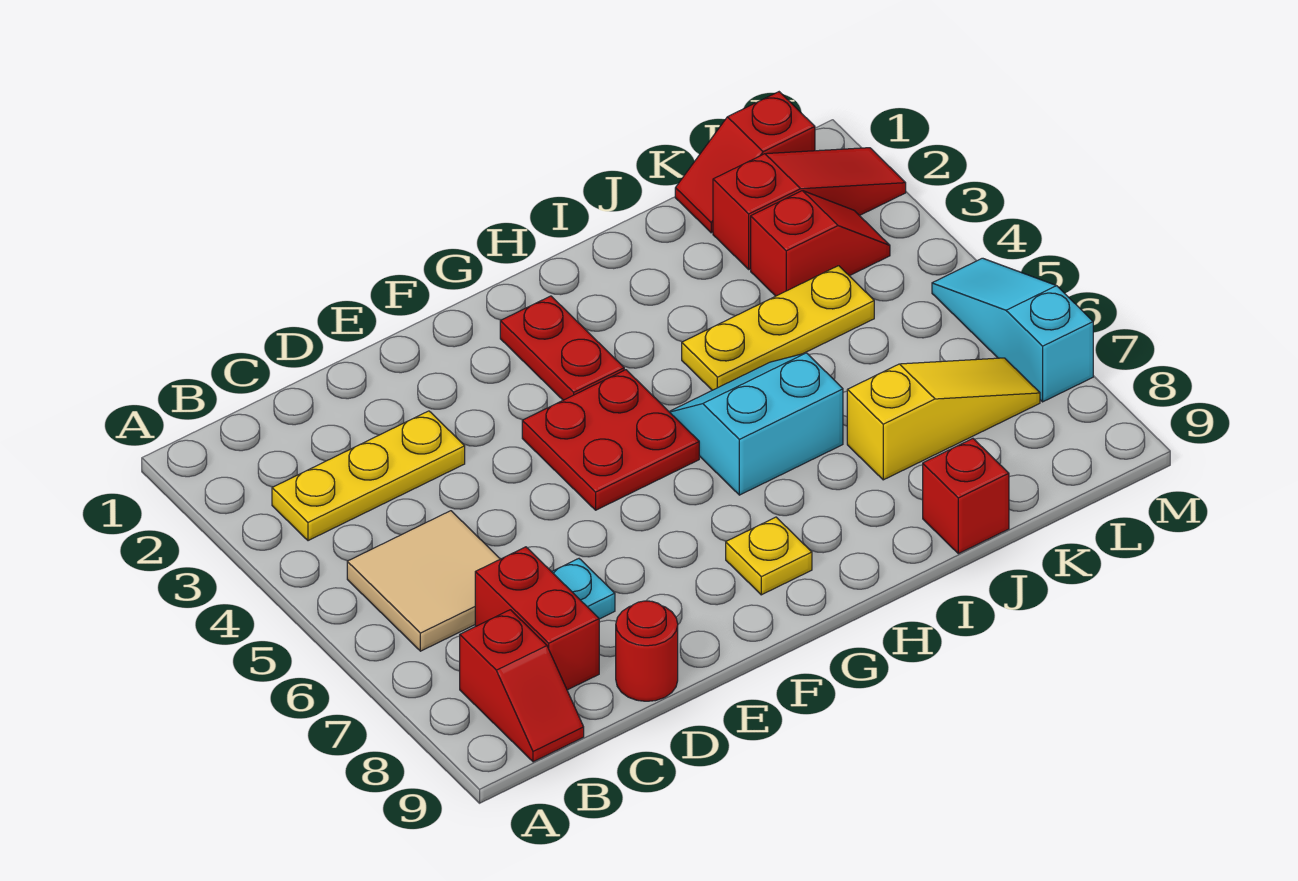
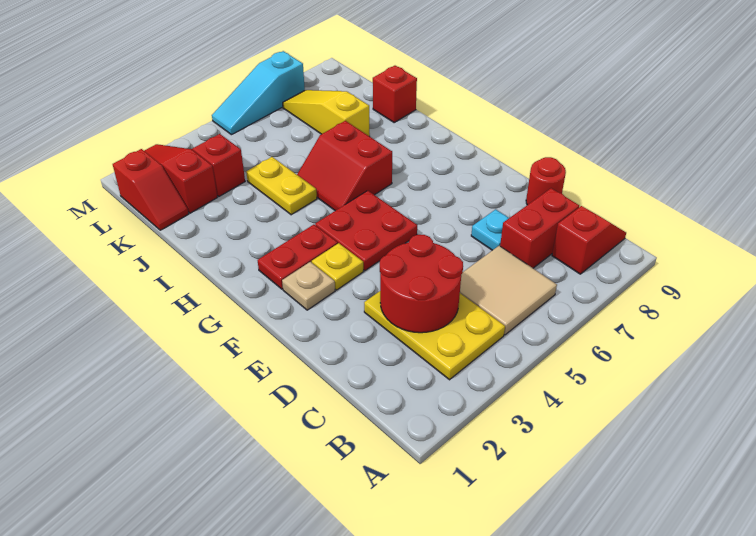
yellow plate B3:D3 level 1 -> yellow plate B3:D4 level 1
none -> red round brick C3:D4 level 2
none -> tan plate F2 level 1
yellow plate G8 level 1 -> yellow plate F3 level 1
cyan slope H5:I6 level 1 top 6 -> red slope H5:I6 level 1 top 6
yellow plate I4:K4 level 1 -> yellow plate I4:J4 level 1

